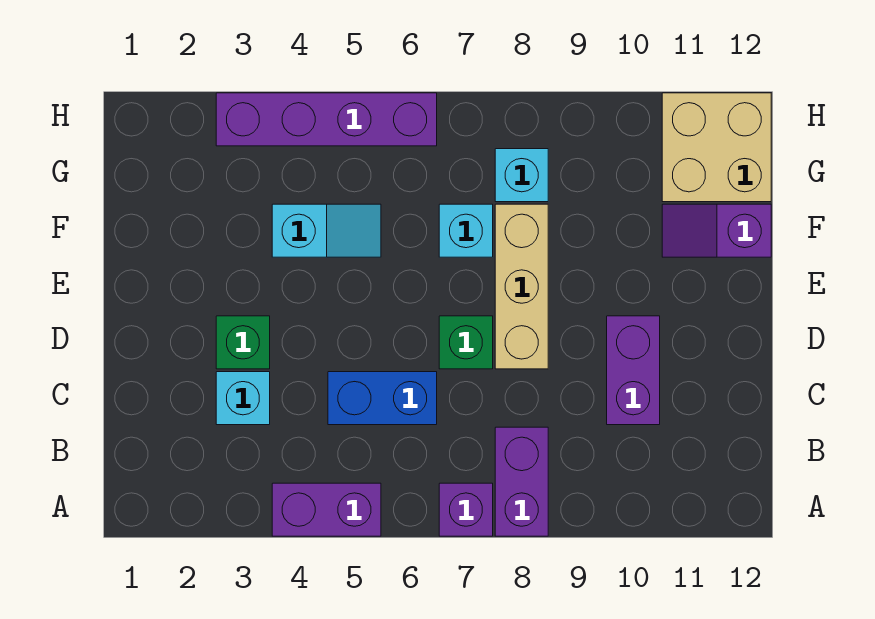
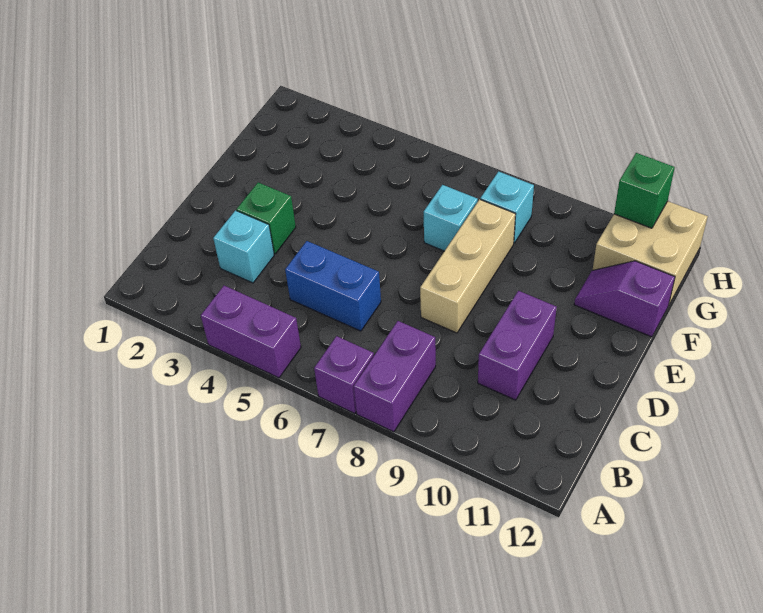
green brick D7 level 1 -> green brick H11 level 2
cyan slope F4:F5 level 1 top 4 -> none
purple brick H3:H6 level 1 -> none

